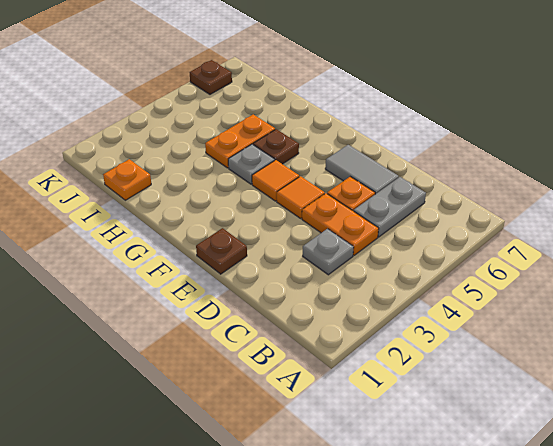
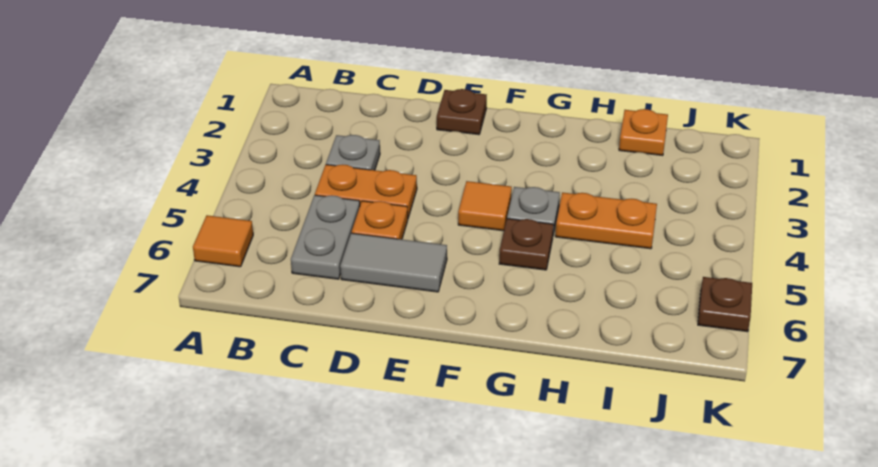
orange tile E4 level 1 -> orange tile A6 level 1
orange plate H4:H5 level 1 -> orange plate H4:I4 level 1

